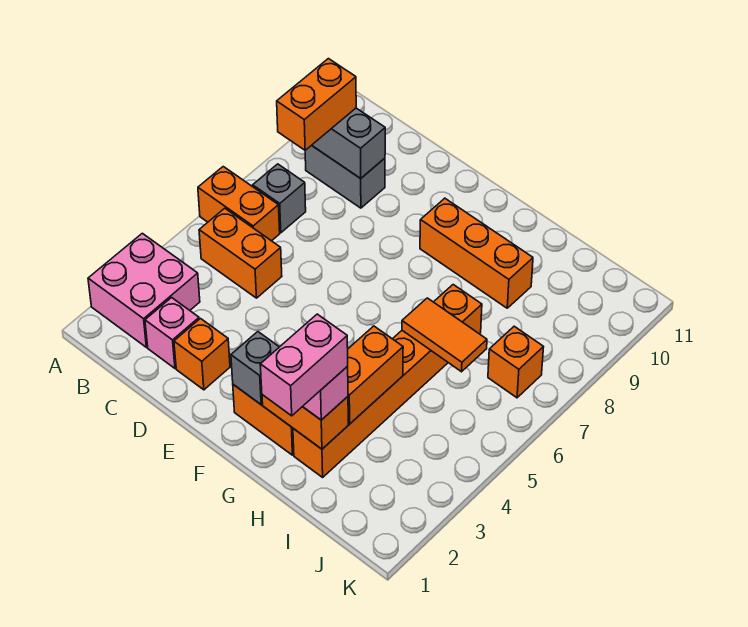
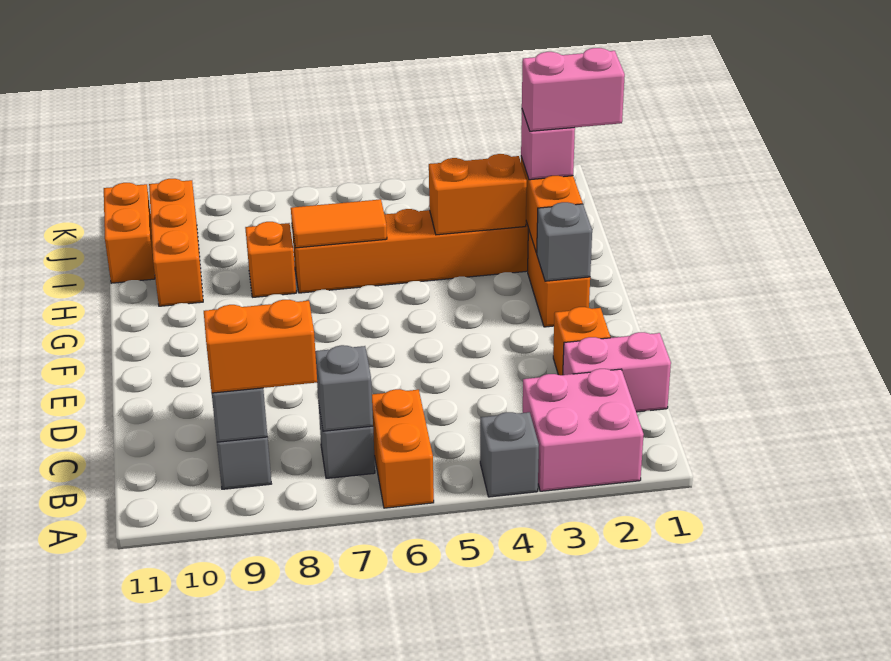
none -> grey brick A4 level 1
orange brick B5:C5 level 1 -> orange brick I11:J11 level 1
none -> grey brick B7 level 2
pink brick C2 level 1 -> pink brick C1:C2 level 1
orange brick F9:H9 level 1 -> orange brick H10:J10 level 1
orange tile H6:I6 level 2 -> orange tile H6:H7 level 2
orange brick J7 level 1 -> orange brick H8 level 1

